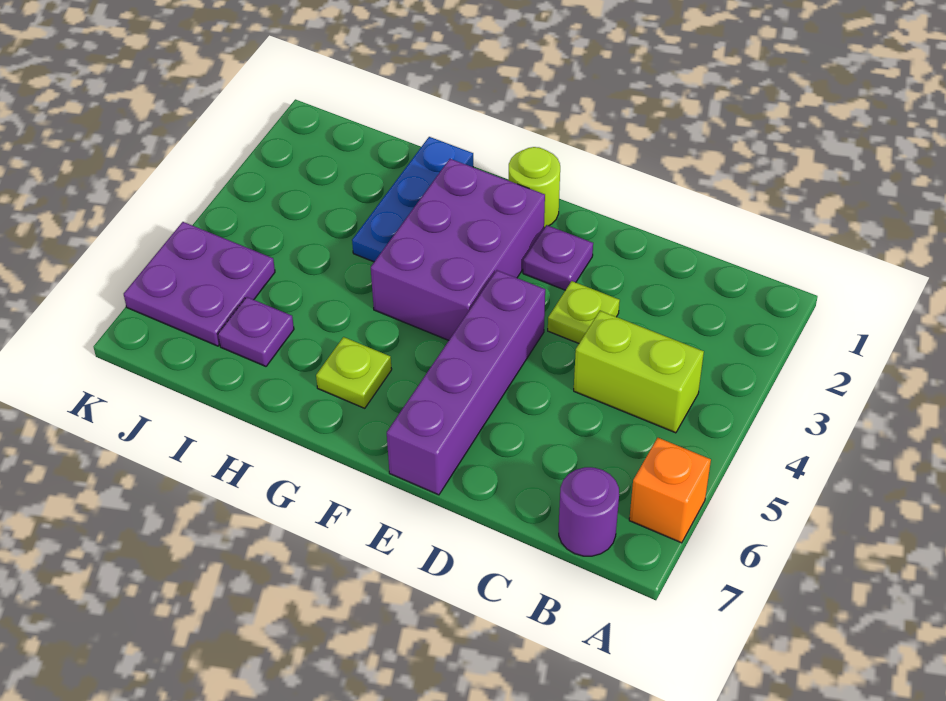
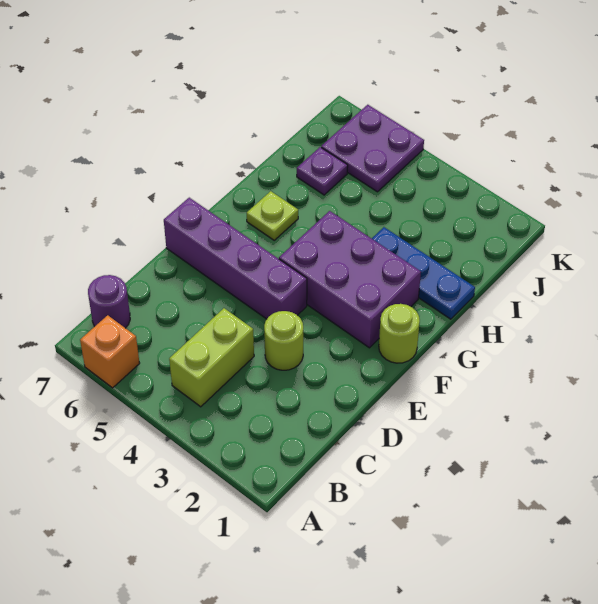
lime plate D3 level 1 -> lime round brick D3 level 1
purple plate E2 level 1 -> none

